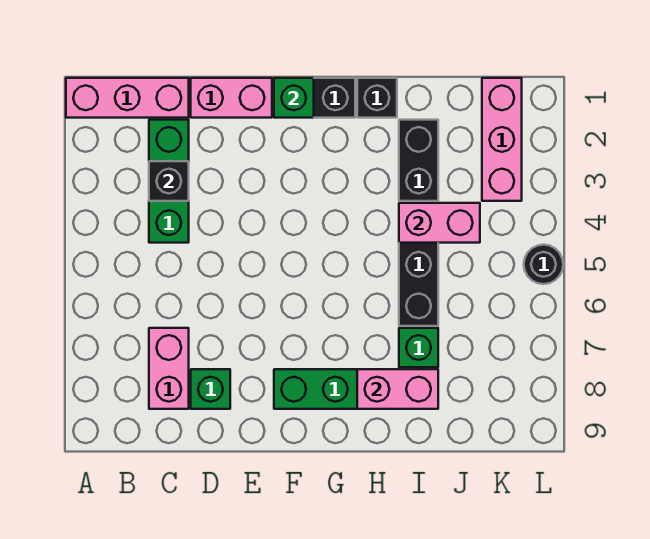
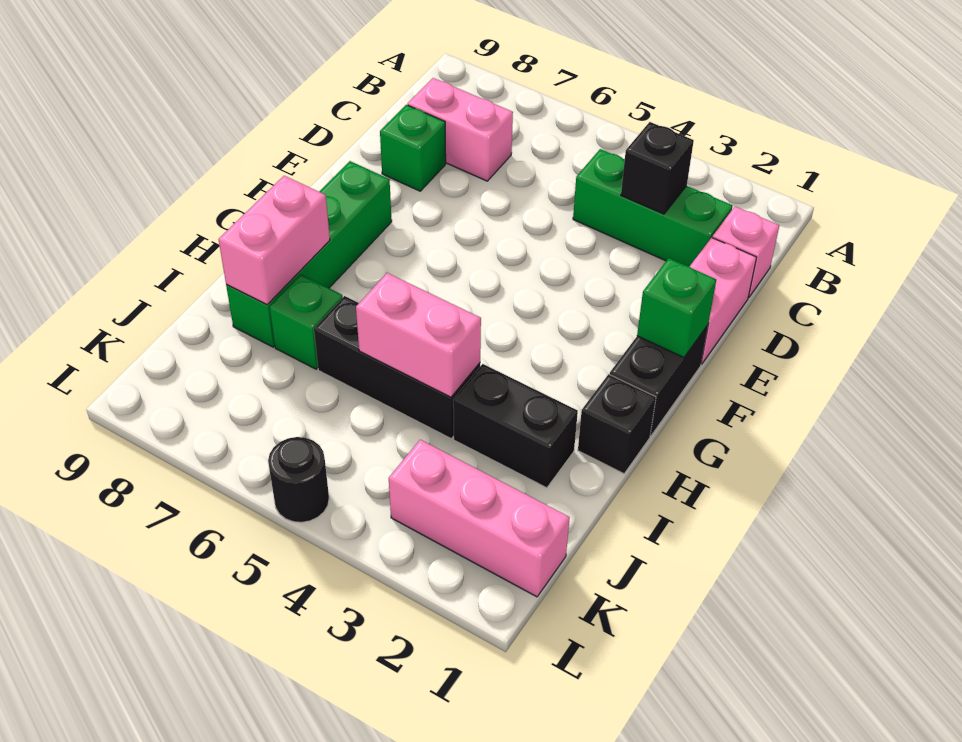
pink brick A1:C1 level 1 -> pink brick C1 level 1
pink brick I4:J4 level 2 -> pink brick I4:I5 level 2

